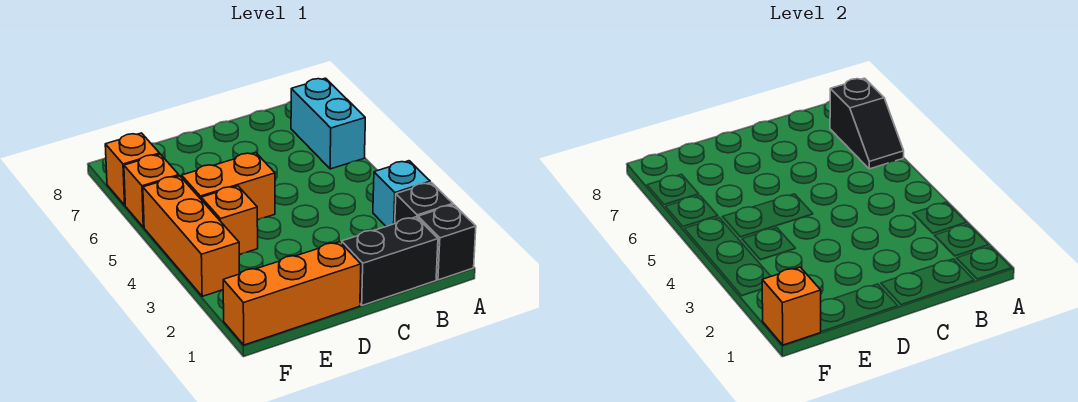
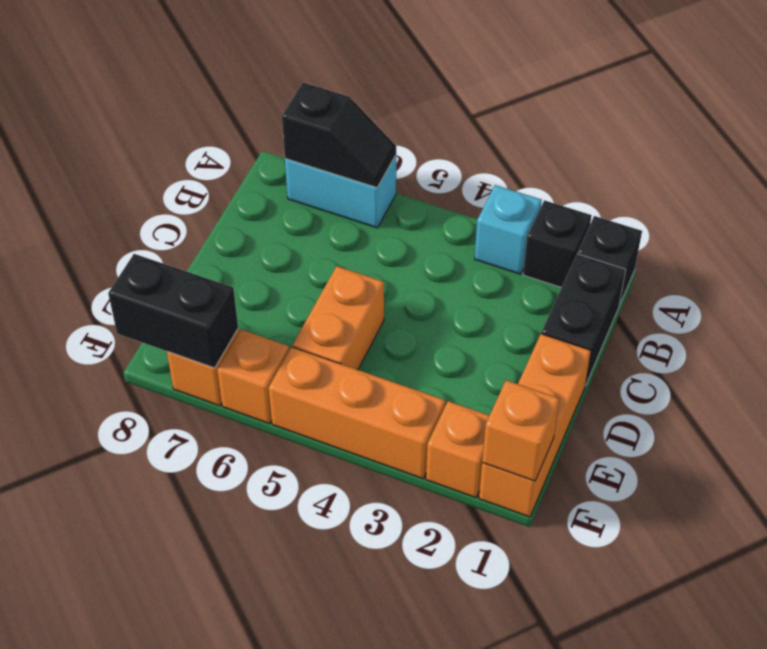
orange brick E4 level 1 -> orange brick F2 level 1
none -> black brick F7:F8 level 2

